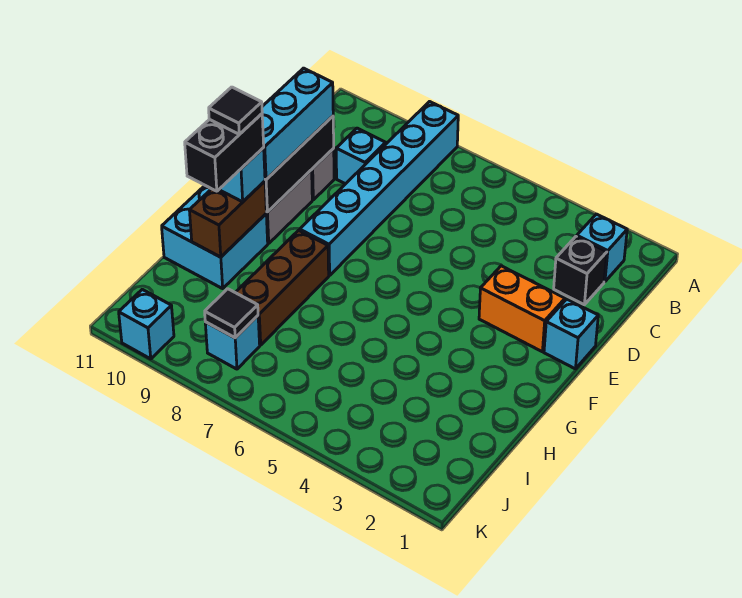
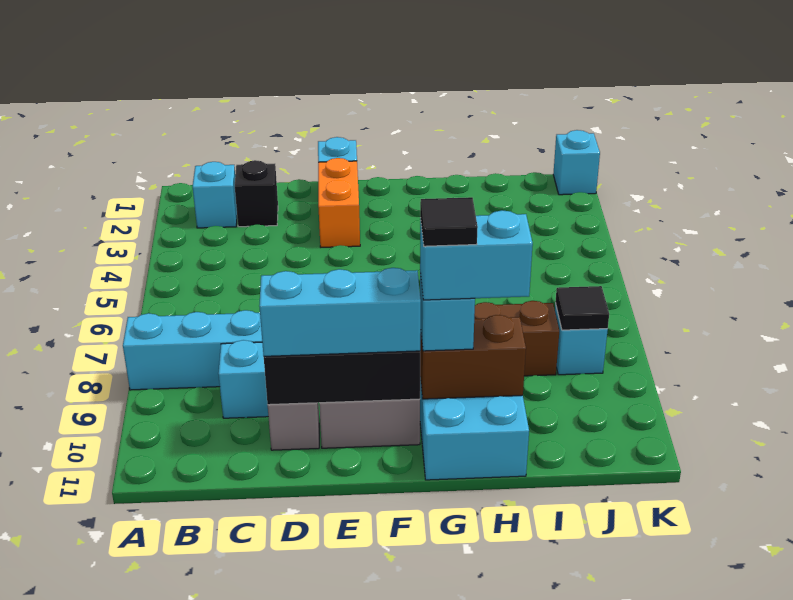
black brick G10:H10 level 4 -> cyan brick G10:H10 level 4
cyan brick K10 level 1 -> cyan brick K1 level 1

